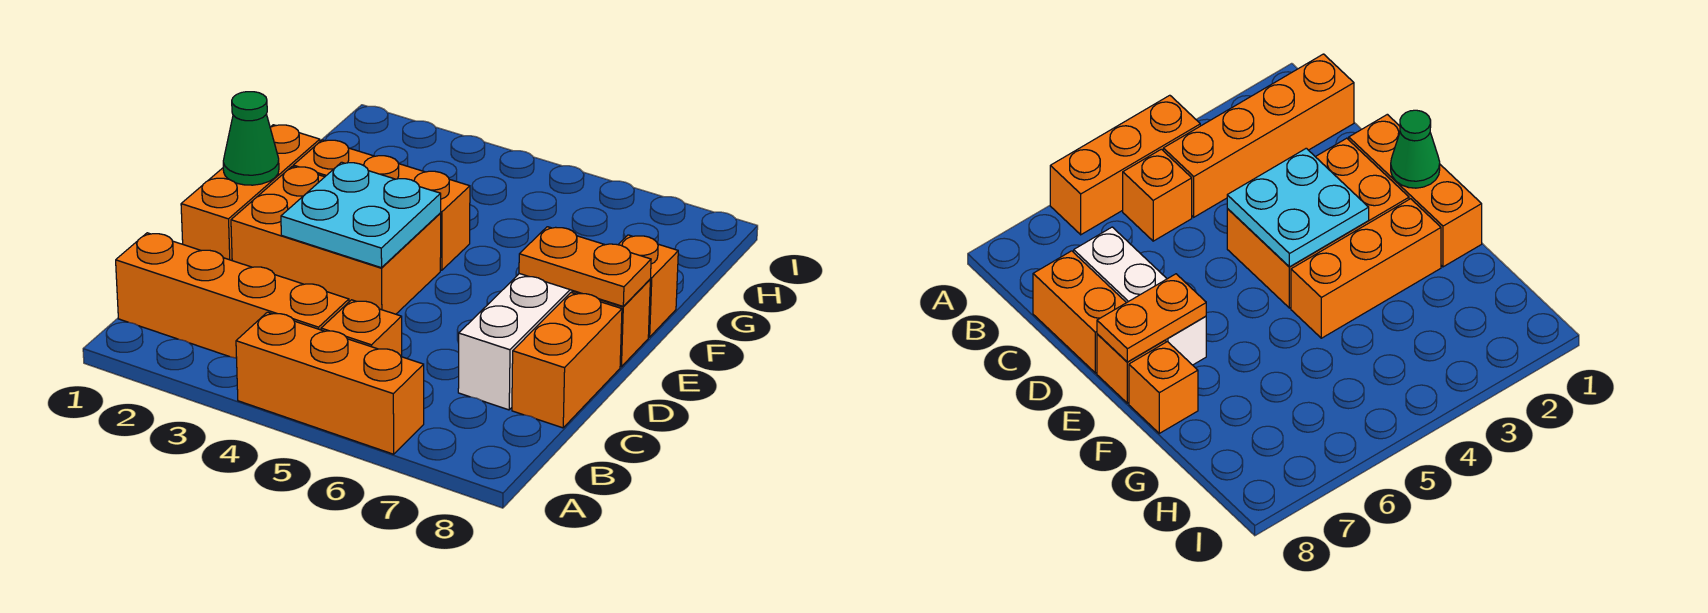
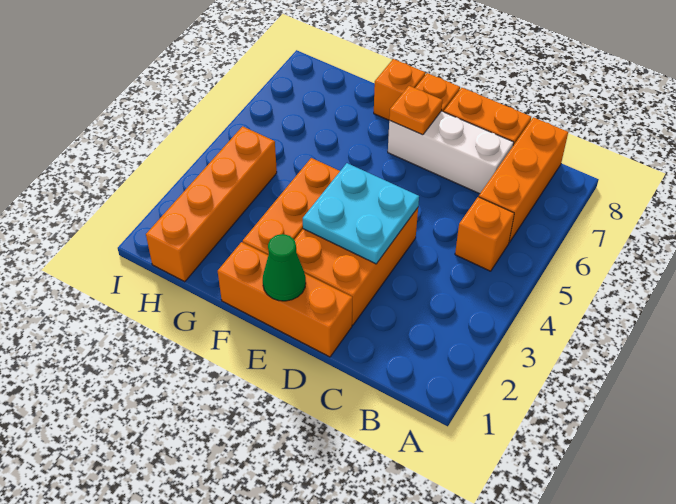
orange brick A4:A6 level 1 -> orange brick B6:B8 level 1
orange brick B1:B4 level 1 -> orange brick H1:H4 level 1
orange plate E7:E8 level 2 -> orange plate E7 level 2

